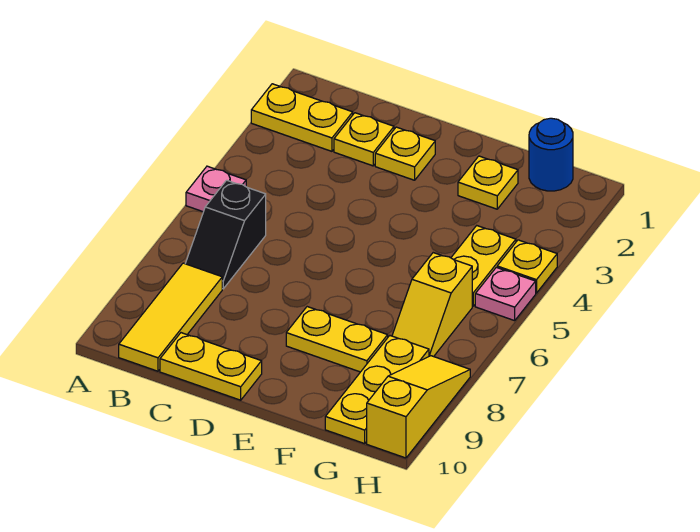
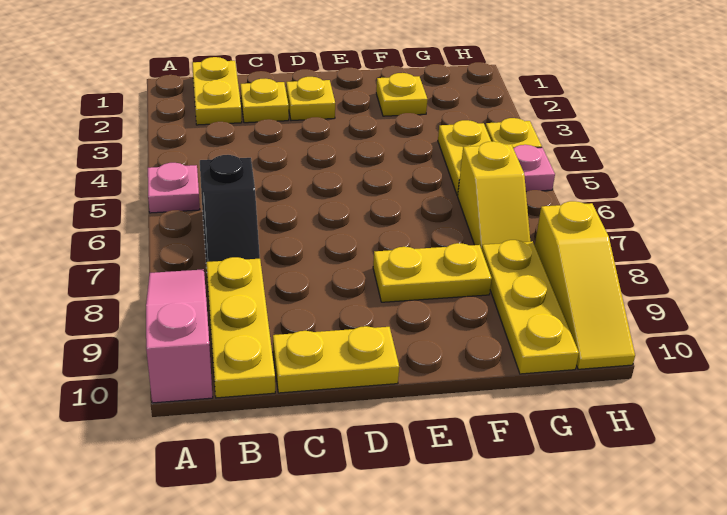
yellow plate A2:B2 level 1 -> yellow plate B1:B2 level 1
none -> pink slope A8:A10 level 1 top 10
yellow tile B8:B10 level 1 -> yellow plate B8:B10 level 1
blue round brick G1 level 1 -> none
yellow slope H8:H10 level 1 top 10 -> yellow slope H8:H10 level 1 top 8

